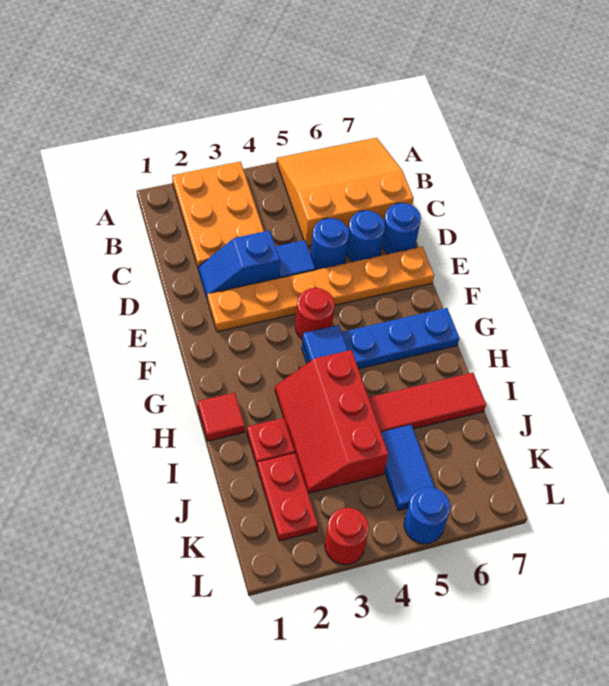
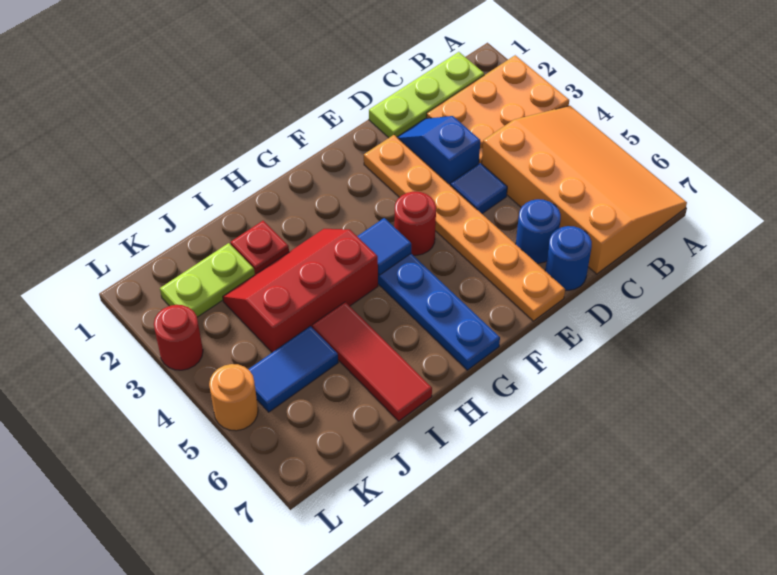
orange slope A5:C7 level 1 top C -> orange slope A4:C7 level 1 top C
none -> lime plate B1:D1 level 1
blue round brick D5 level 1 -> none
red tile H1 level 1 -> none
red plate J2:K2 level 1 -> lime plate J2:K2 level 1
blue round brick L5 level 1 -> orange round brick L5 level 1

